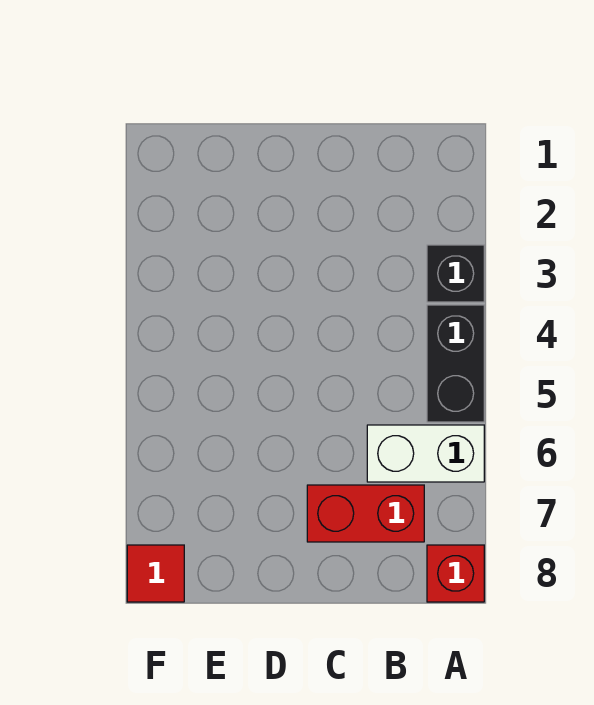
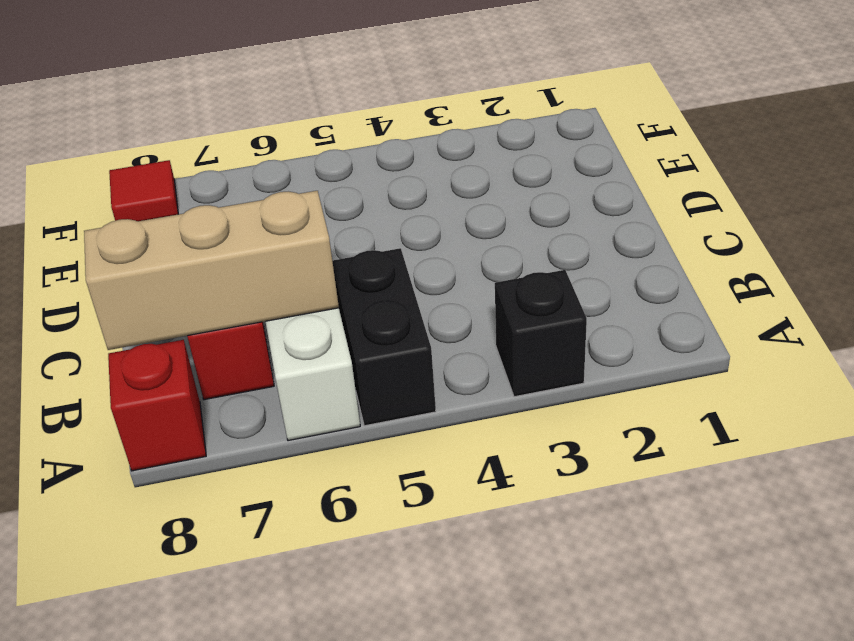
black brick A4:A5 level 1 -> black brick A5:B5 level 1
none -> tan brick B6:B8 level 2

